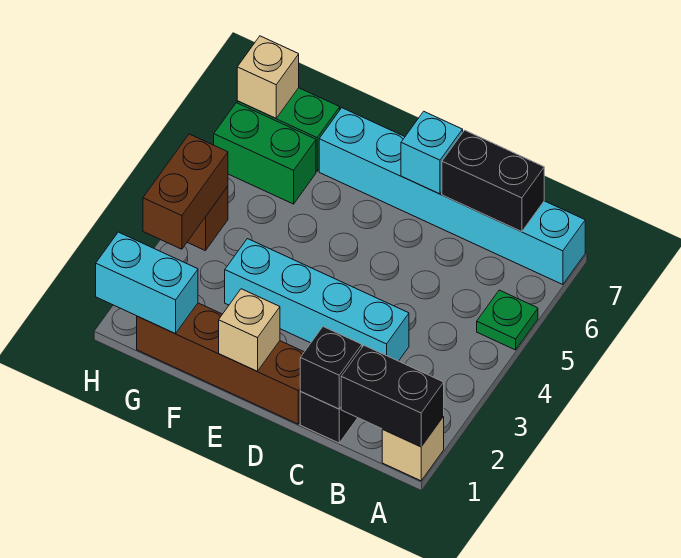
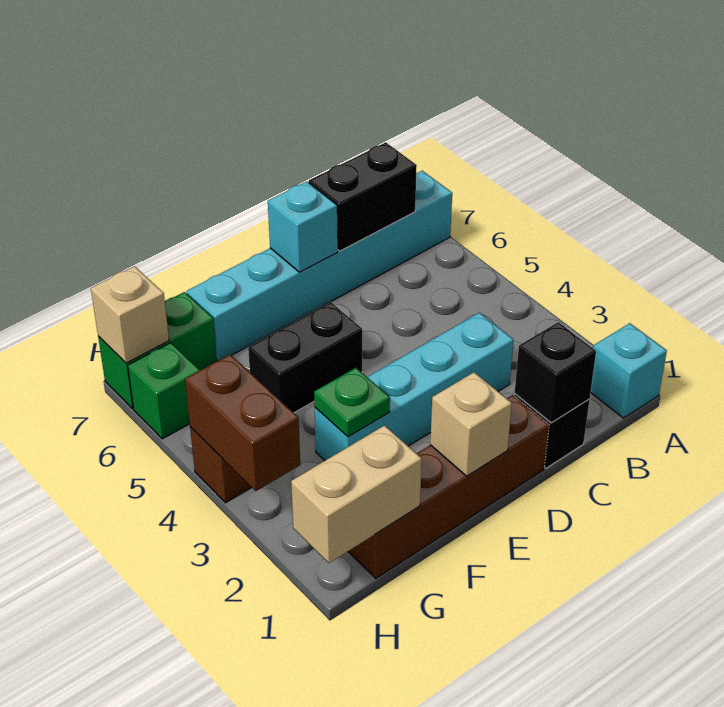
tan brick A1 level 1 -> cyan brick A1 level 1
black brick A1:B1 level 2 -> black brick E5:F5 level 1
green plate A5 level 1 -> green plate F3 level 2
cyan brick G1:H1 level 2 -> tan brick G1:H1 level 2
green brick G6:H6 level 1 -> green brick H6 level 1

